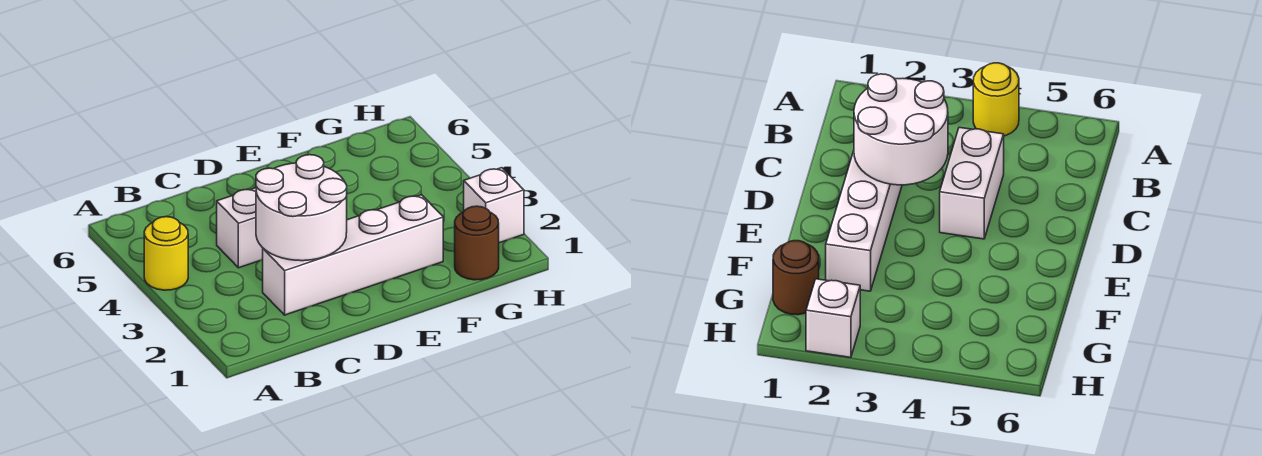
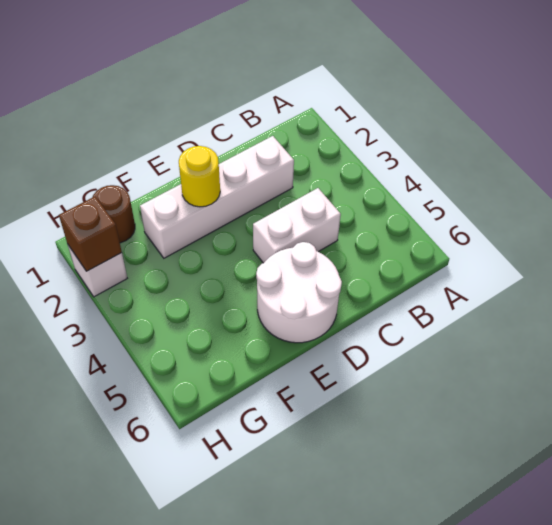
yellow round brick A4 level 1 -> yellow round brick E2 level 2
white round brick C2:D3 level 2 -> white round brick D5:E6 level 1
none -> brown brick H2 level 2

